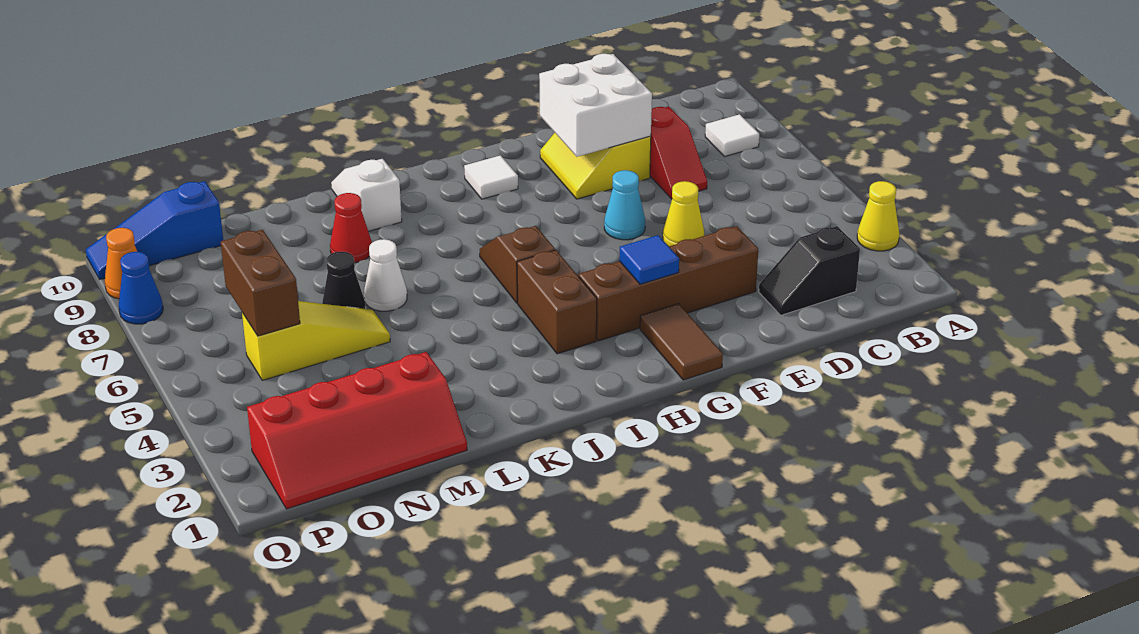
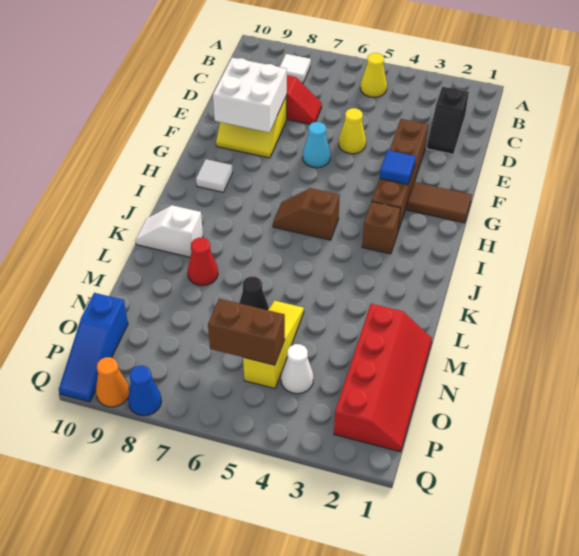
yellow cone A3 level 1 -> yellow cone B5 level 1
brown brick I3:I4 level 1 -> brown brick I3 level 1
white cone L6 level 1 -> white cone O4 level 1

